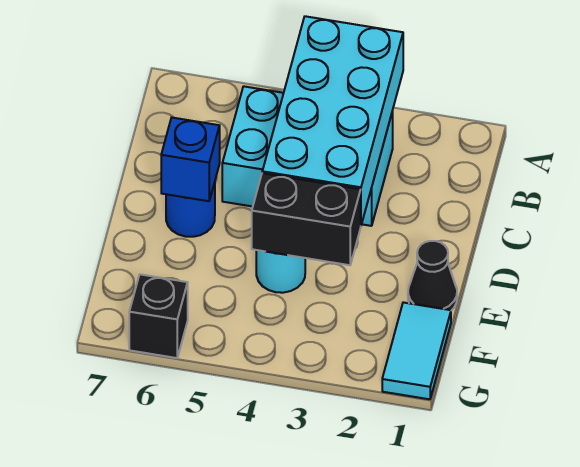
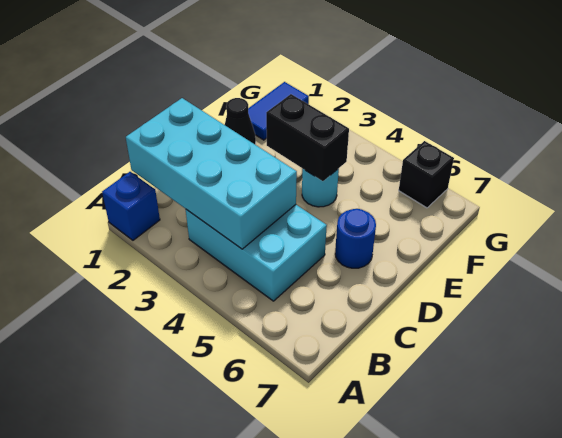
cyan brick A3:D4 level 2 -> cyan brick B1:C4 level 2
blue brick D6 level 2 -> blue brick A1 level 1
cyan tile F1:G1 level 1 -> blue tile F1:G1 level 1

